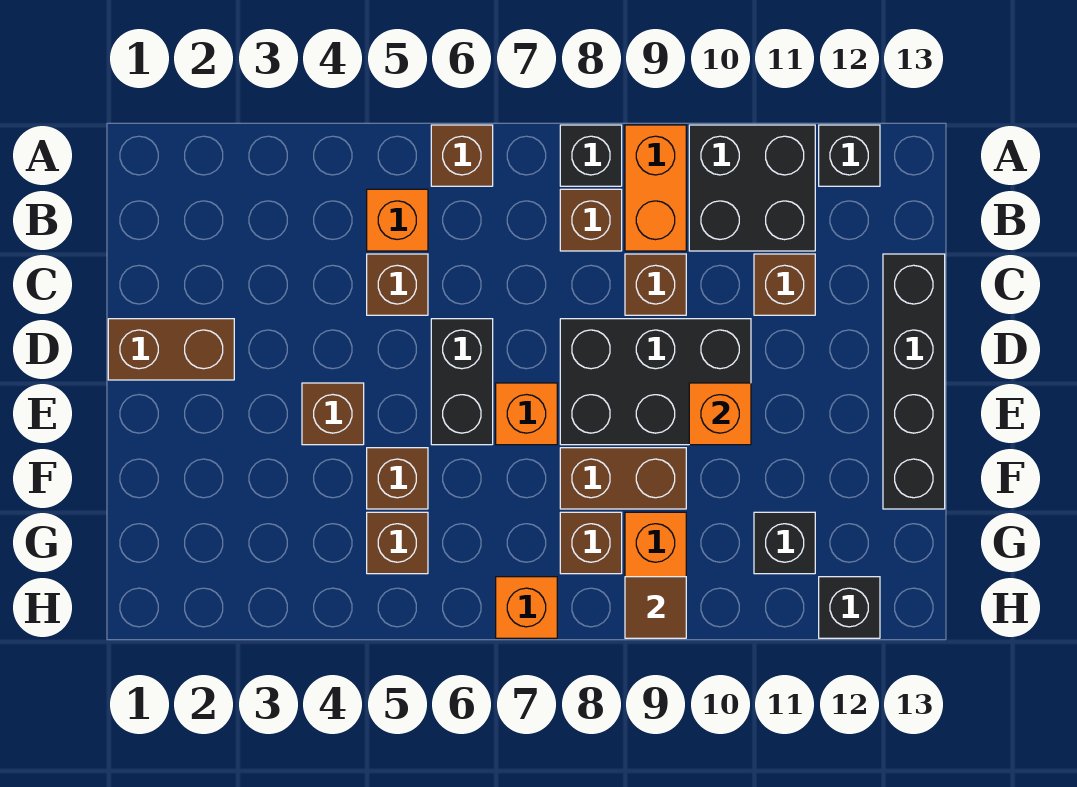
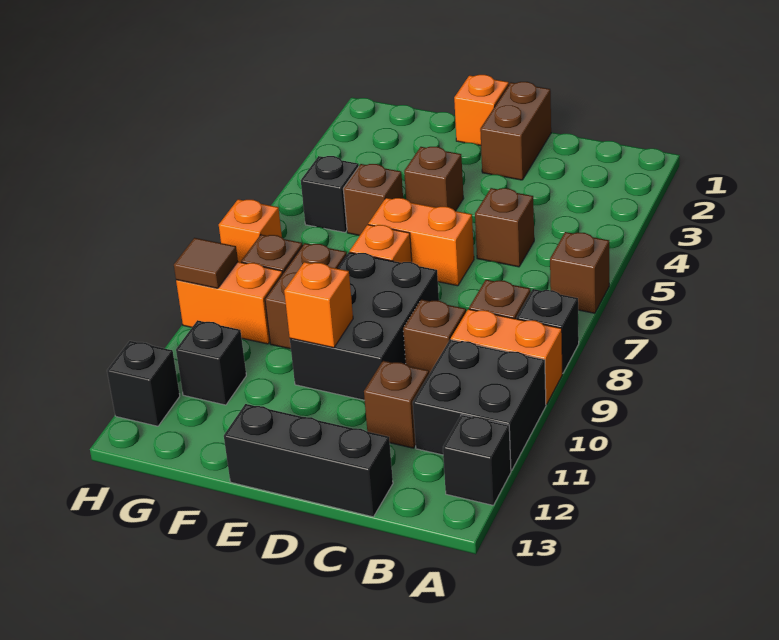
orange brick B5 level 1 -> orange brick E1 level 1
black brick C13:F13 level 1 -> black brick C13:E13 level 1
black brick D6:E6 level 1 -> orange brick D6:E6 level 1
brown brick G5 level 1 -> black brick G5 level 1

